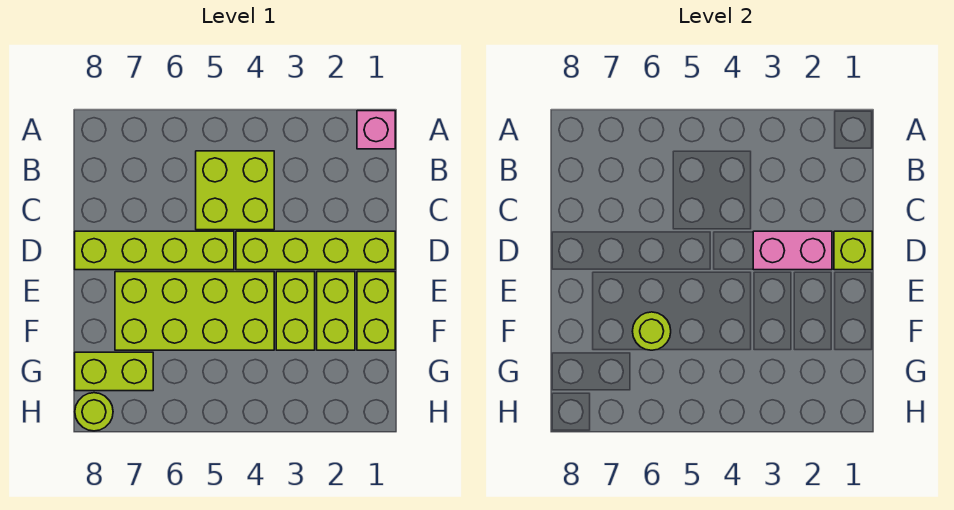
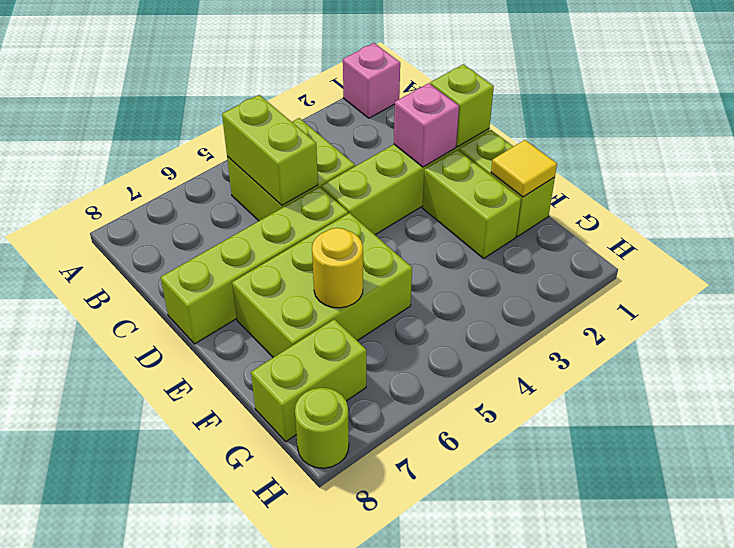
pink brick D2:D3 level 2 -> pink brick D2 level 2
lime brick E3:F3 level 1 -> lime brick B5:C5 level 2
lime brick E4:F7 level 1 -> lime brick E5:F7 level 1
none -> yellow tile F1 level 2
lime round brick F6 level 2 -> yellow round brick F6 level 2

